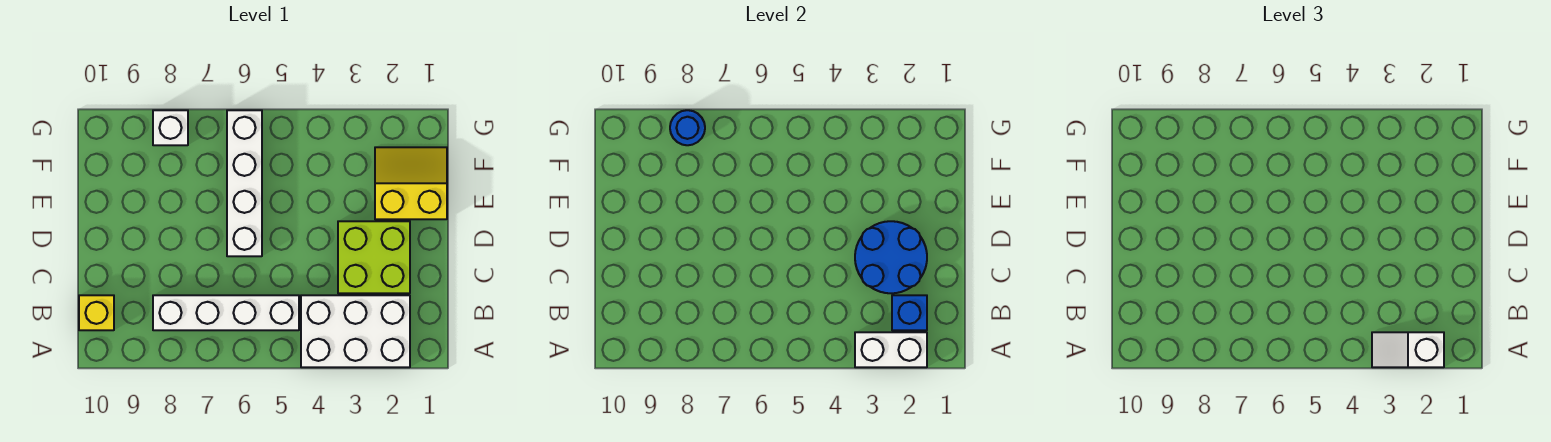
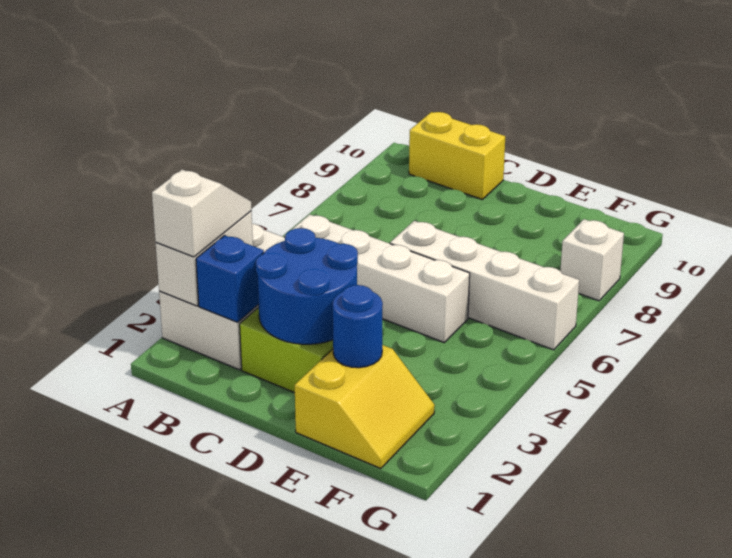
white brick B5:B8 level 1 -> white brick B5:E5 level 1
yellow brick B10 level 1 -> yellow brick B10:C10 level 1
blue round brick G8 level 2 -> blue round brick E2 level 2

